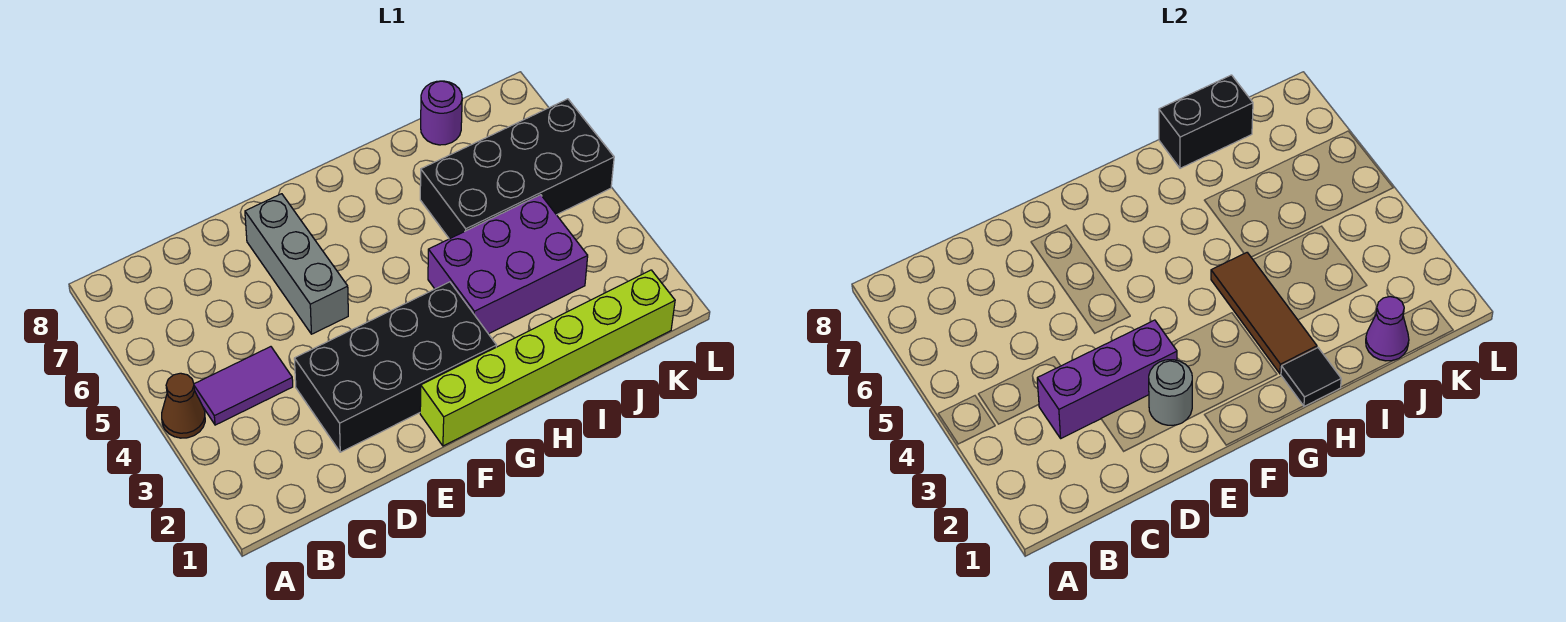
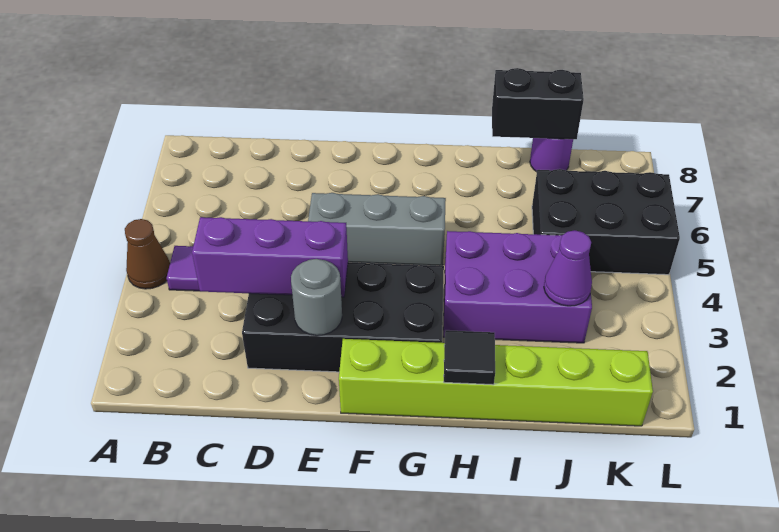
grey brick E5:E7 level 1 -> grey brick E5:G5 level 1
brown tile H2:H4 level 2 -> none
black brick I5:L6 level 1 -> black brick J5:L6 level 1
purple cone J1 level 2 -> purple cone J3 level 2

